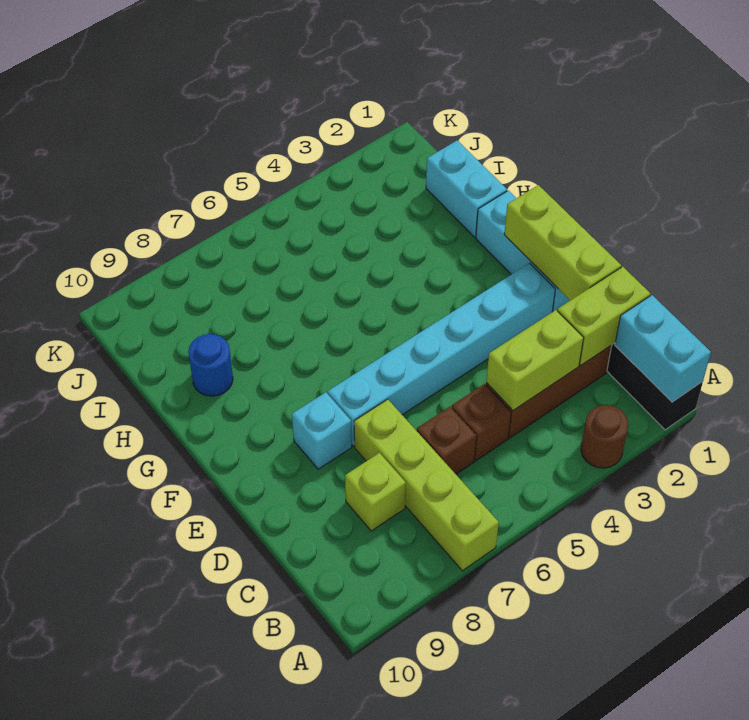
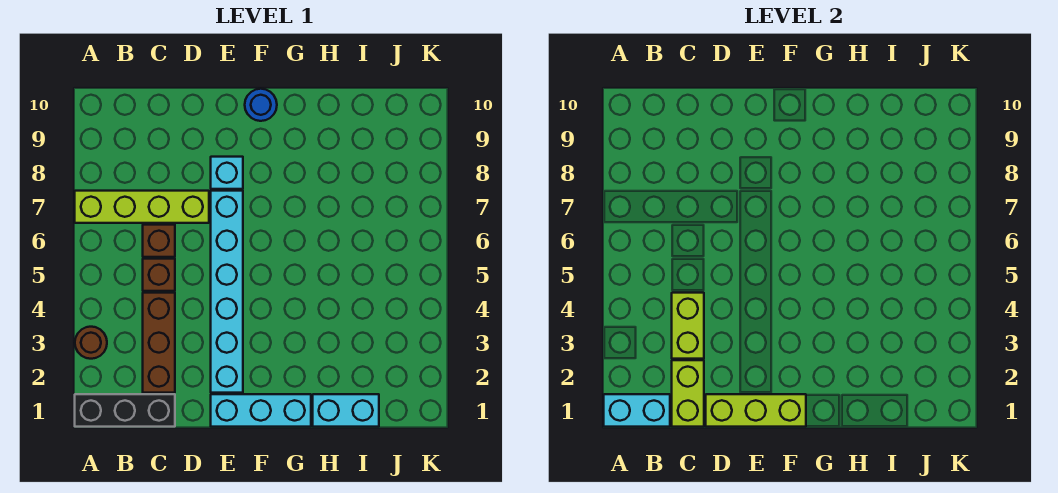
lime brick C8 level 1 -> none
blue round brick H9 level 1 -> blue round brick F10 level 1

